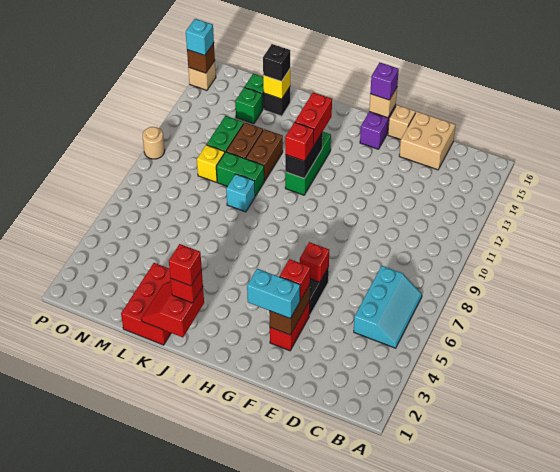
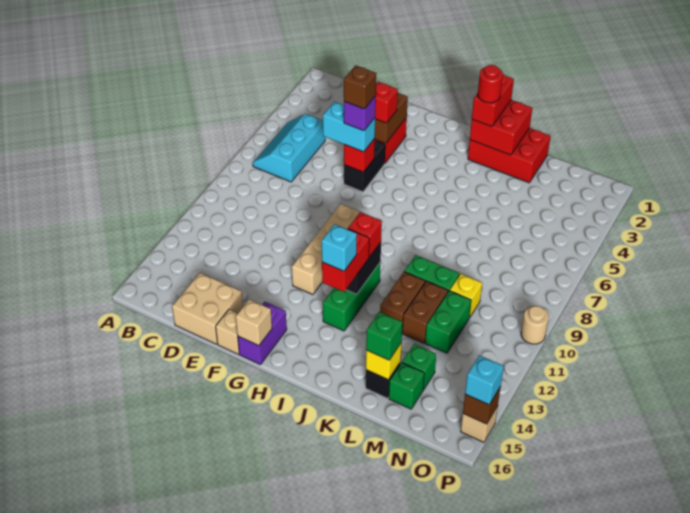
cyan brick F3:G3 level 3 -> cyan brick E6:F6 level 3
none -> brown brick F6 level 5
none -> tan brick G9:G12 level 1
purple brick G16 level 3 -> purple brick F6 level 4
red slope J1:K2 level 2 top J -> red brick J1:K2 level 2
red brick J2 level 3 -> red brick J1:J2 level 3
red brick J2 level 4 -> red round brick J2 level 4
red brick K1:L3 level 1 -> red brick J1:L2 level 1
cyan brick K9 level 1 -> cyan brick I13 level 4
black brick L15 level 3 -> green brick L15 level 3

